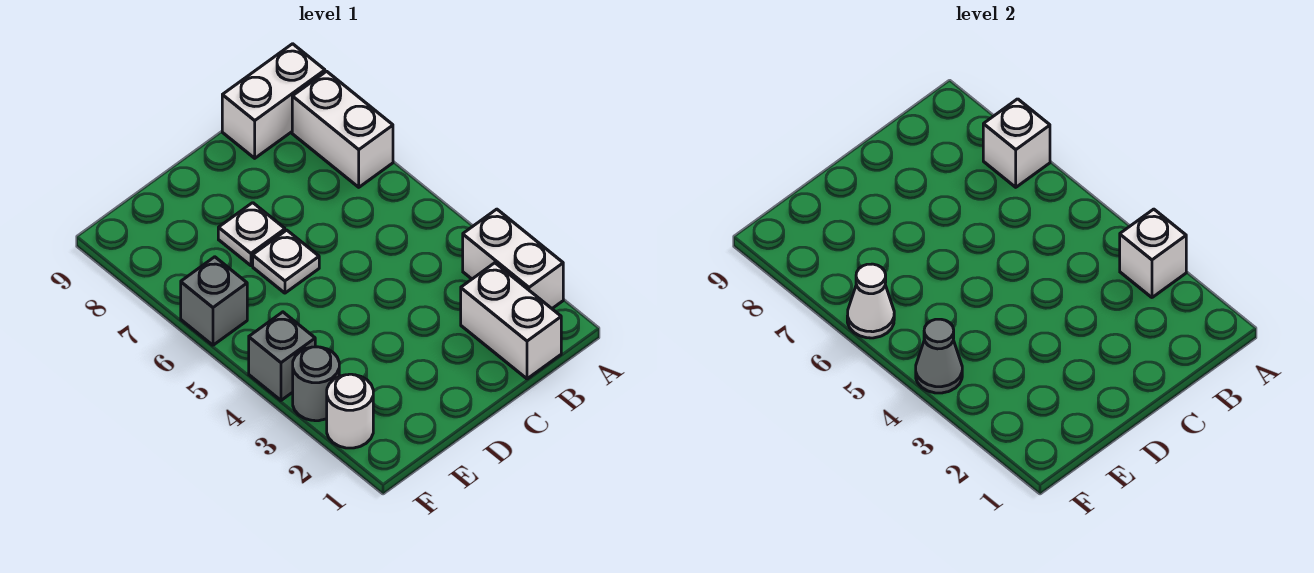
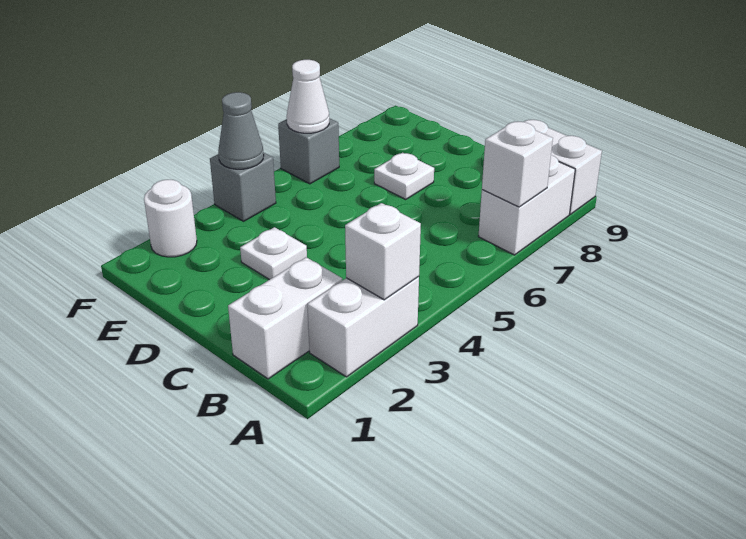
white plate D6 level 1 -> white plate D3 level 1
grey round brick F3 level 1 -> none

